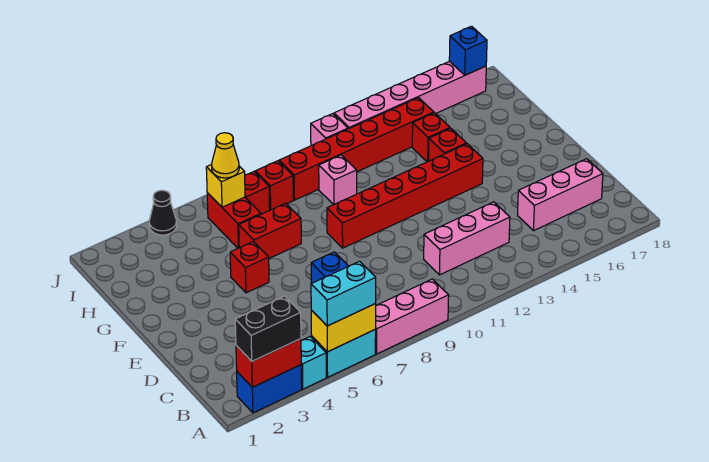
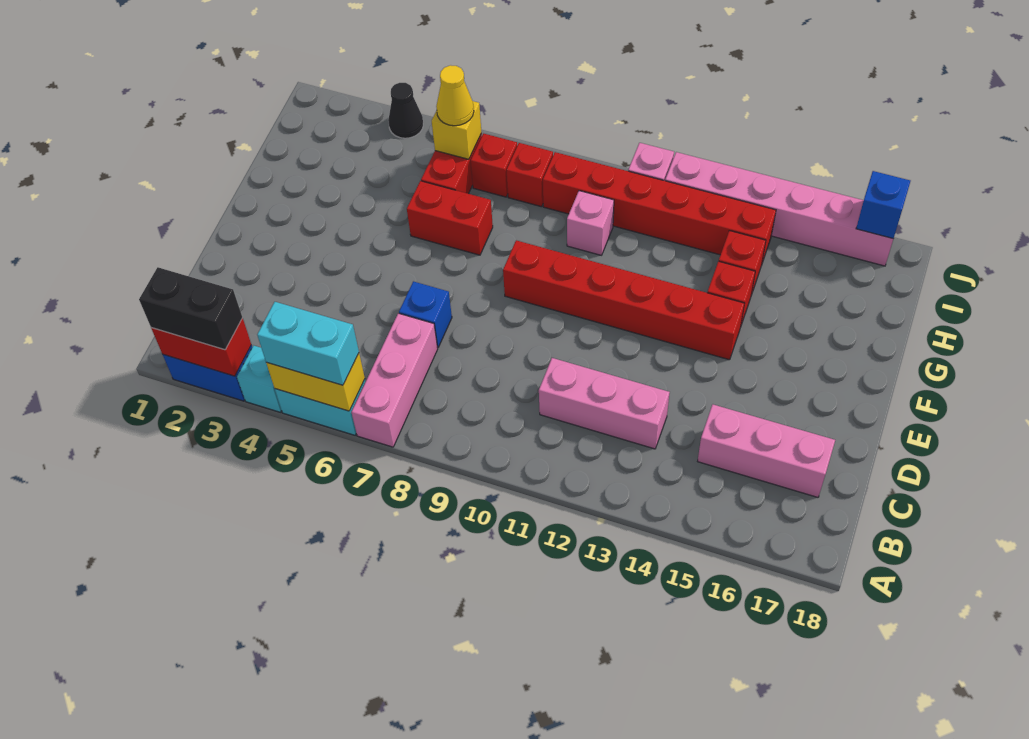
pink brick A7:A9 level 1 -> pink brick A7:C7 level 1
red brick F5 level 1 -> none

